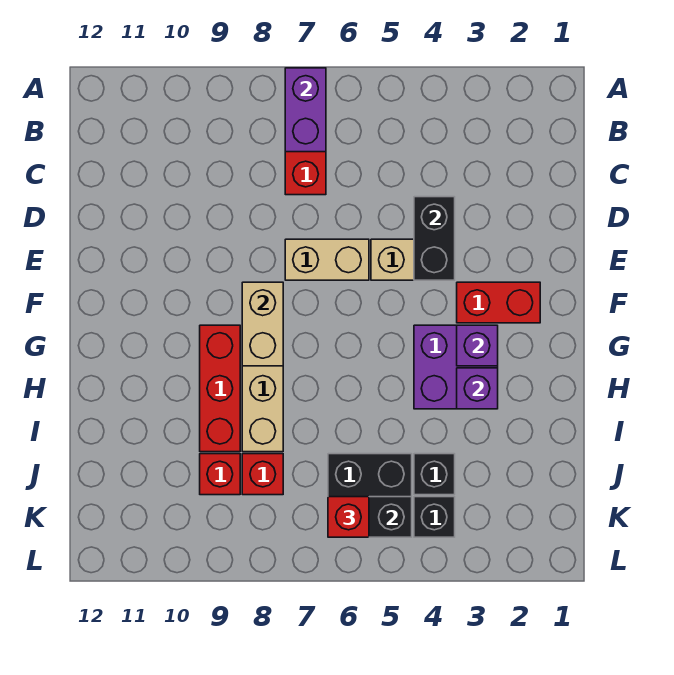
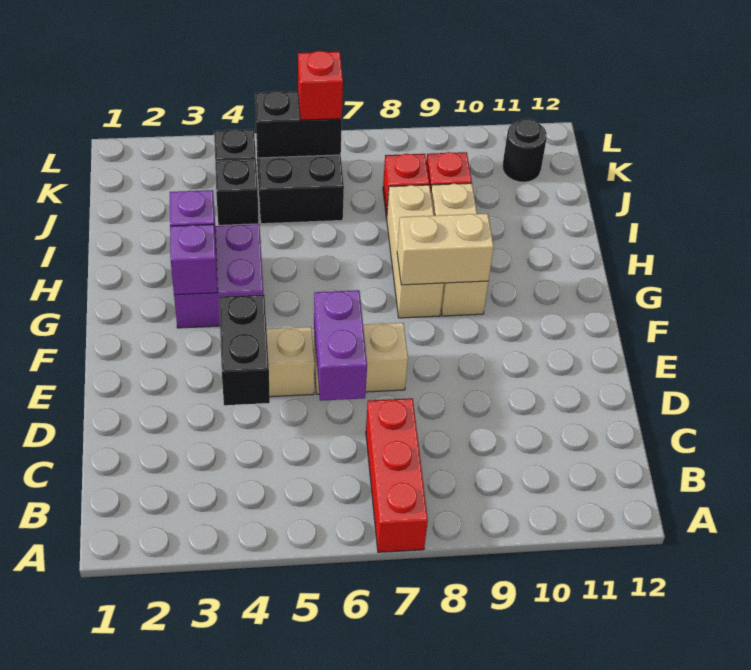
purple brick A7:B7 level 2 -> purple brick D6:E6 level 2
red brick F2:F3 level 1 -> none
tan brick F8:G8 level 2 -> tan brick G8:G9 level 2
red brick G9:I9 level 1 -> tan brick G9:I9 level 1
none -> black round brick K11 level 1

